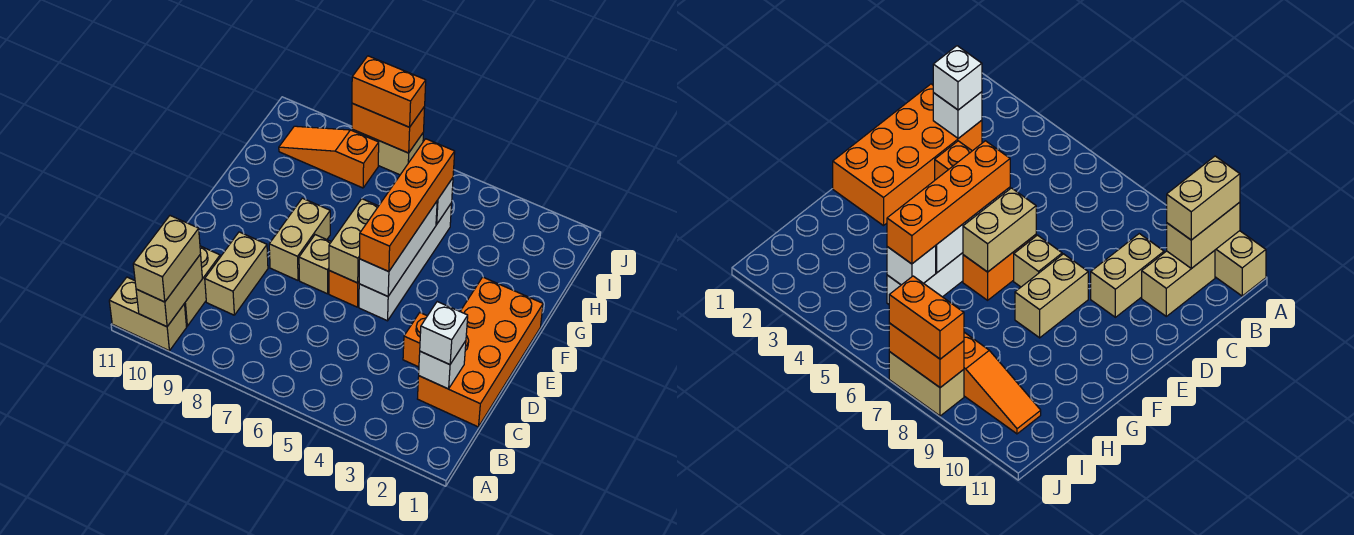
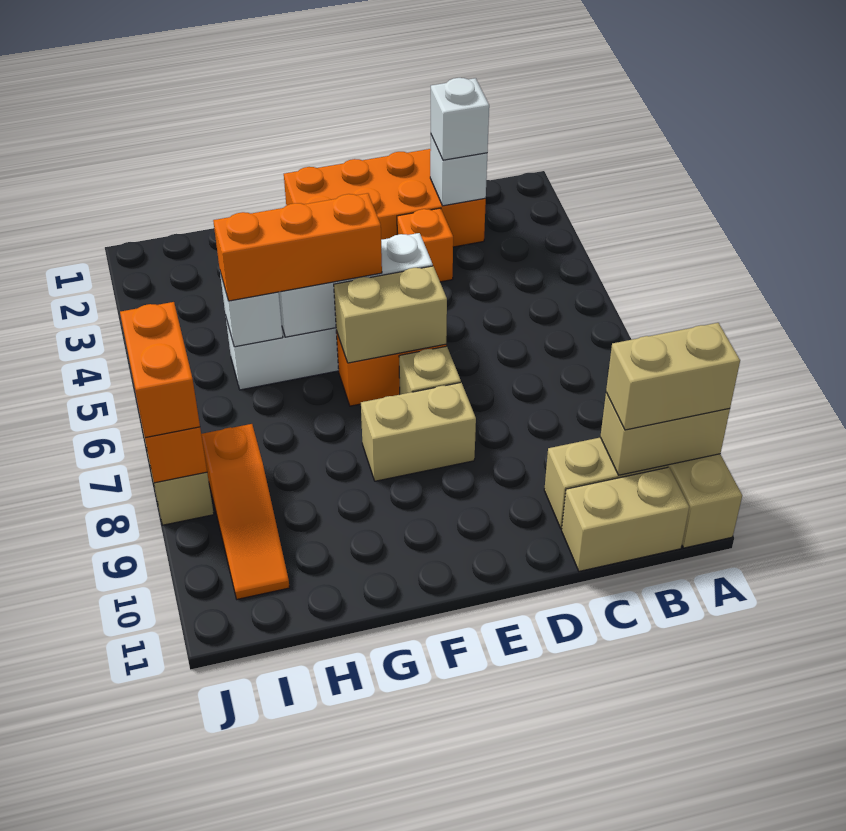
tan brick C9:D9 level 1 -> tan brick B11:C11 level 1
orange brick E5:H5 level 3 -> orange brick F5:H5 level 3

